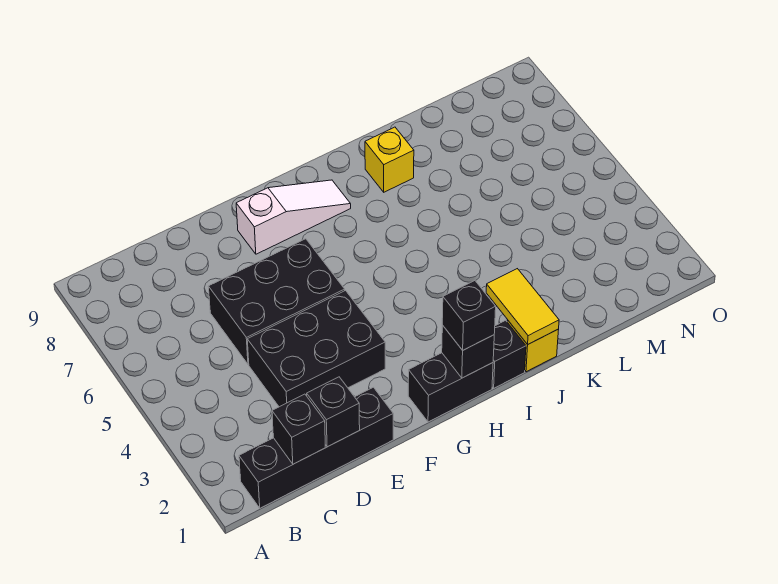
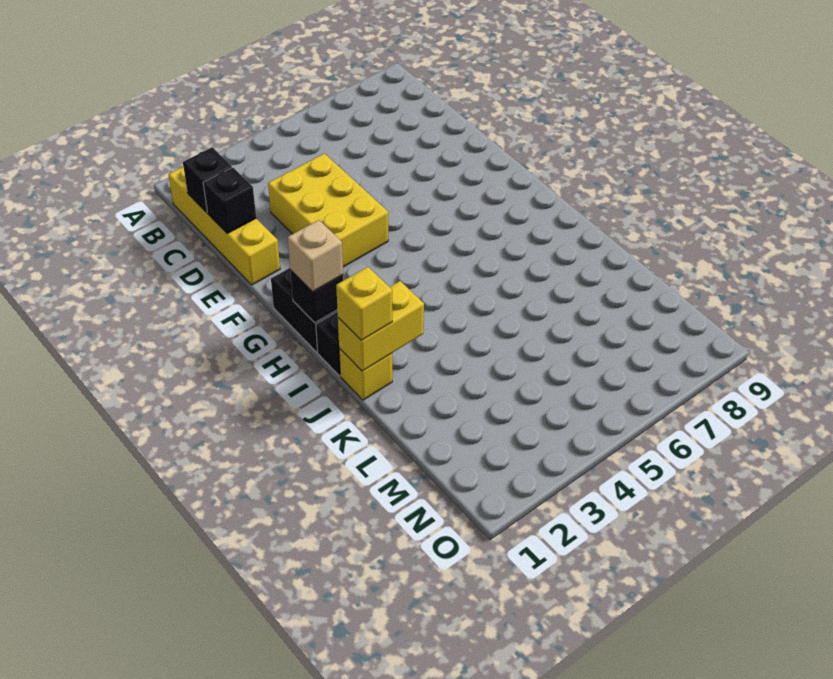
black brick B1:E1 level 1 -> yellow brick B1:E1 level 1
black brick D3:F4 level 1 -> yellow brick D3:F4 level 1
black brick D5:F6 level 1 -> none
white slope F8:H8 level 1 top F -> none
black brick H1 level 3 -> tan brick H1 level 3
yellow tile J1:J2 level 2 -> yellow brick J1:J2 level 2
yellow brick J8 level 1 -> yellow brick J1 level 3

